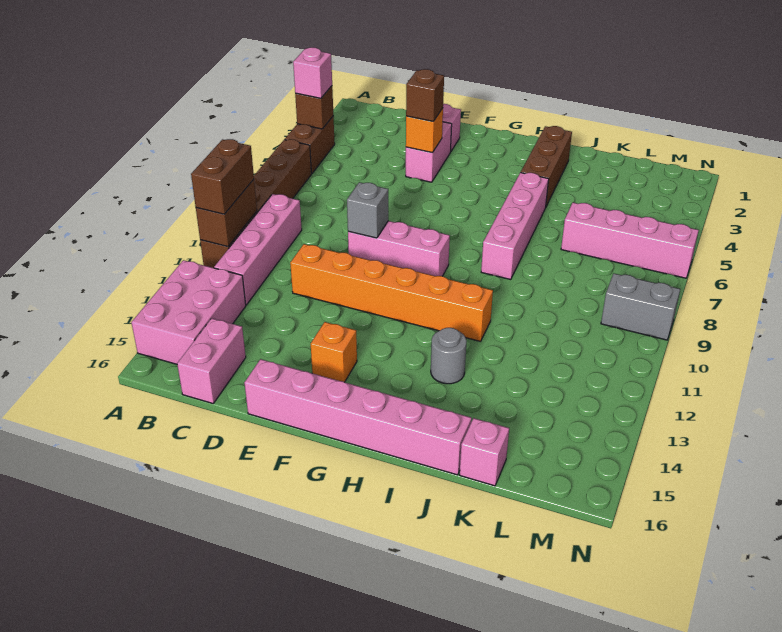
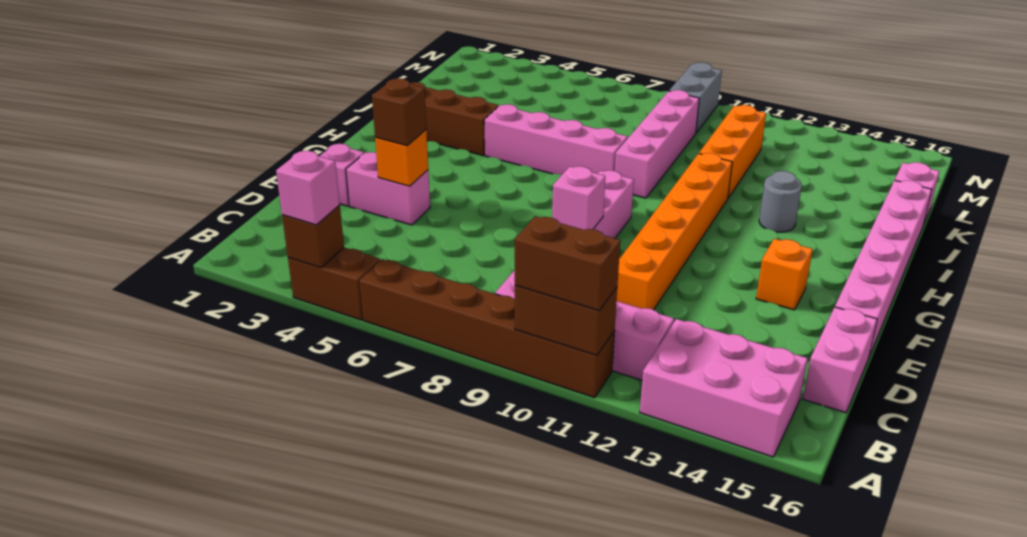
pink brick C15:C16 level 1 -> pink brick C16:D16 level 1
grey brick E9 level 2 -> pink brick E9 level 2
none -> orange brick J11:L11 level 1
pink brick K6:N6 level 1 -> pink brick I9:L9 level 1

